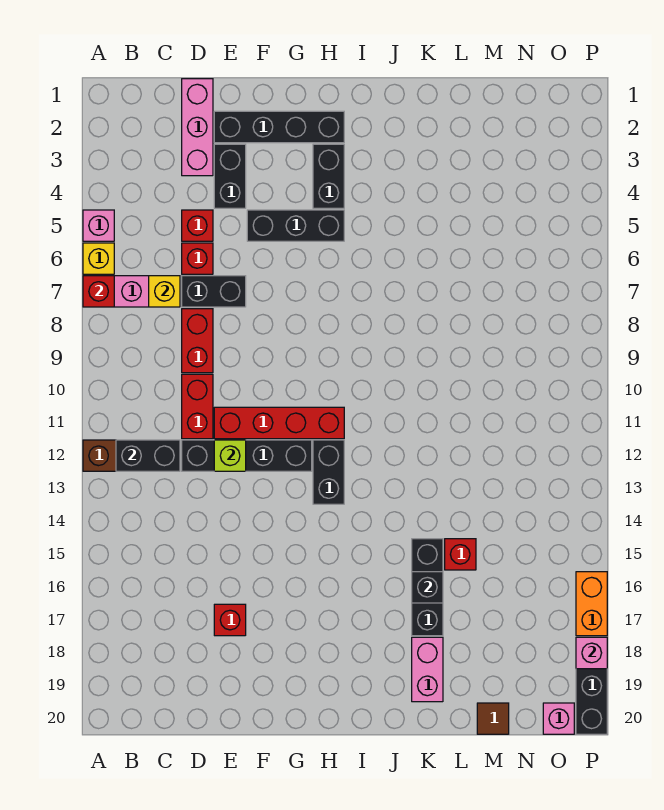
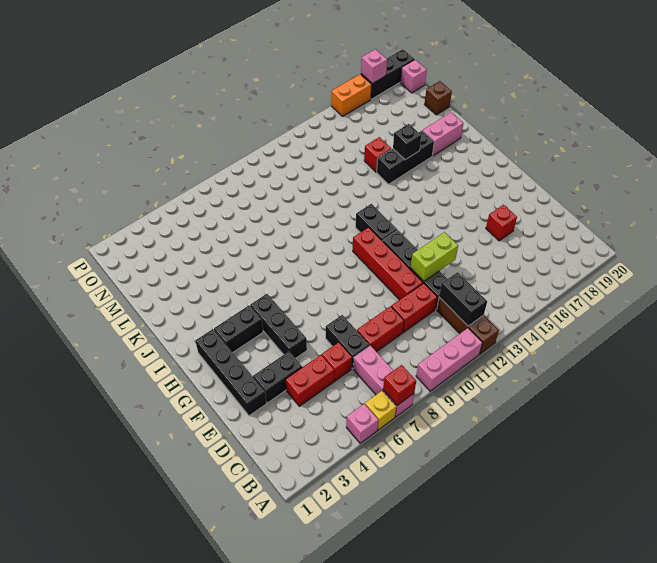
yellow brick C7 level 2 -> none
pink brick D1:D3 level 1 -> pink brick A9:A11 level 1
red brick D5 level 1 -> red brick D4:D5 level 1
lime brick E12 level 2 -> lime brick E12:E13 level 2
black brick H12:H13 level 1 -> black brick H12:I12 level 1
brown tile M20 level 1 -> brown brick M20 level 1

